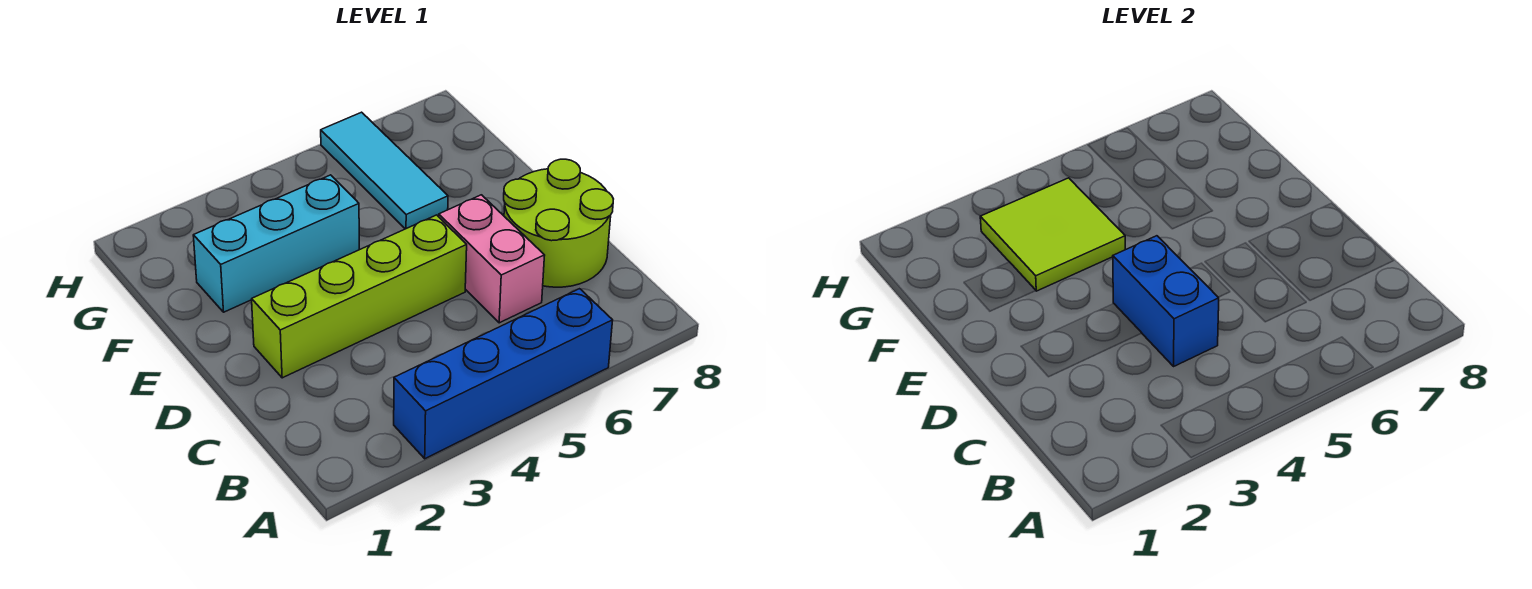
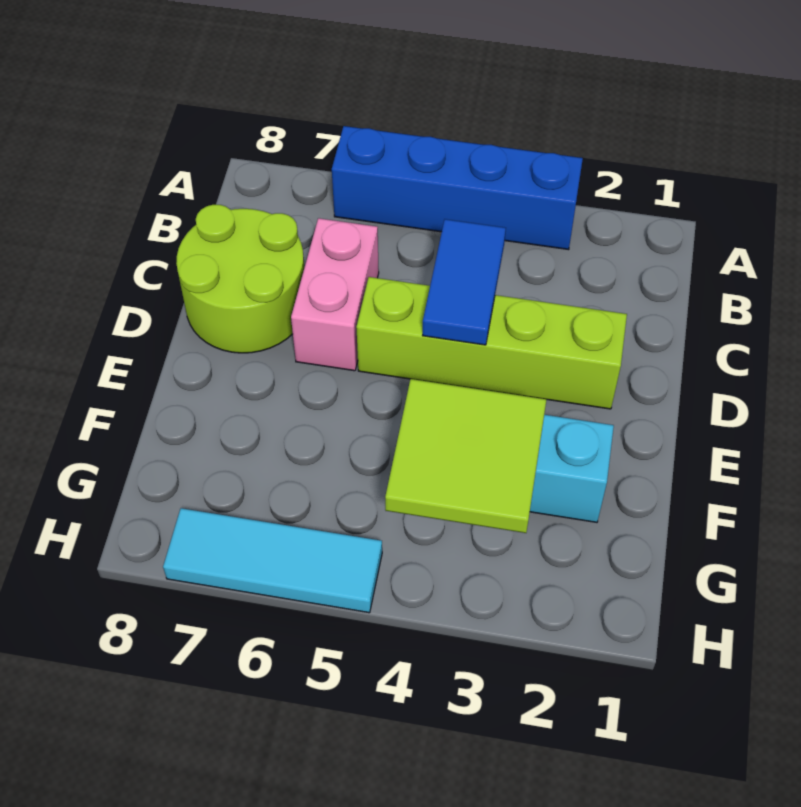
blue brick C4:D4 level 2 -> blue tile C4:D4 level 2
cyan tile F6:H6 level 1 -> cyan tile H5:H7 level 1

